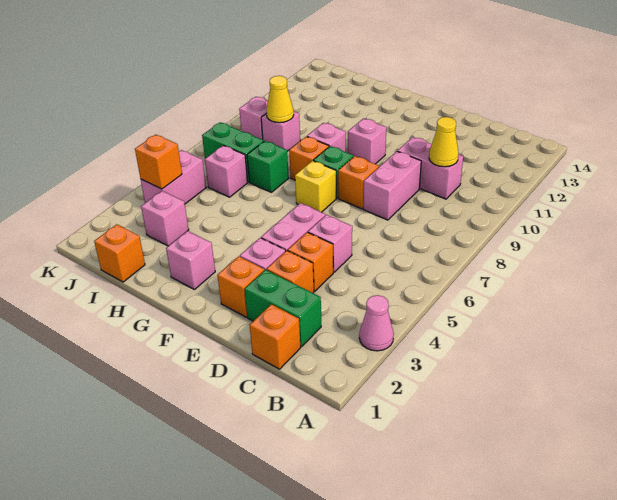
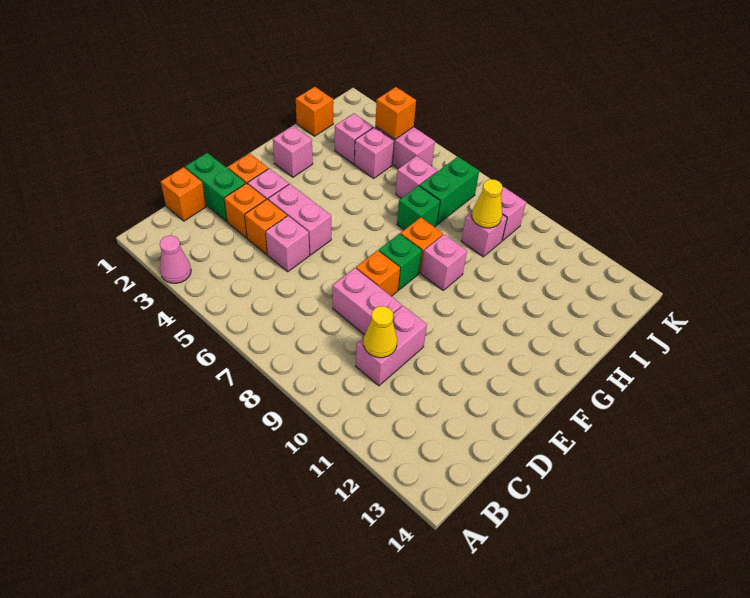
green brick C2:D2 level 1 -> green brick D1:D2 level 1
yellow brick F7 level 1 -> none
pink brick F10 level 1 -> pink brick I4 level 1

